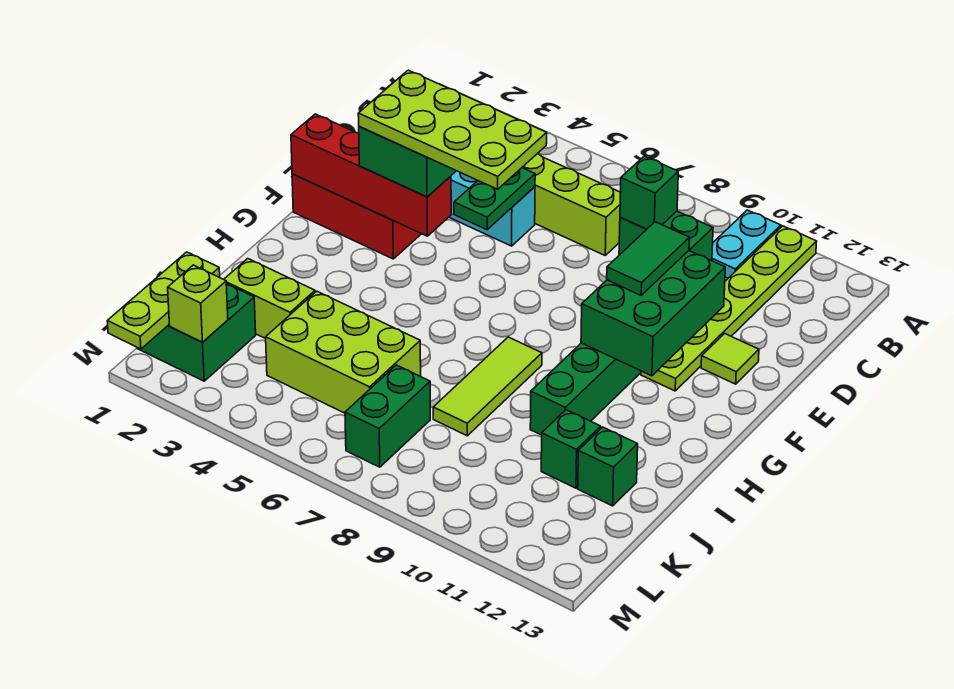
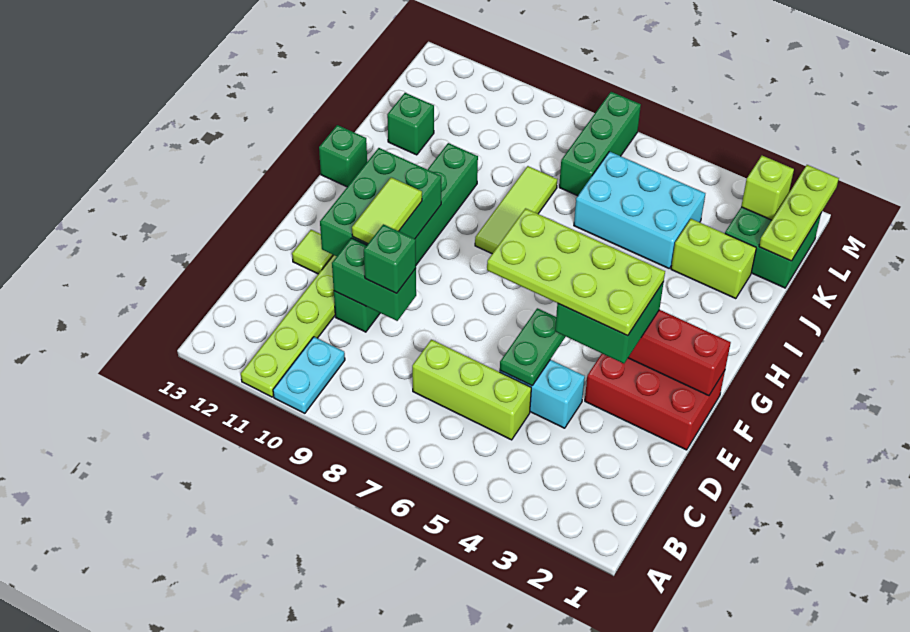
green tile E10:F10 level 3 -> lime tile E10:F10 level 3
lime brick J4:K6 level 1 -> cyan brick J4:K6 level 1
green brick J11 level 1 -> green brick H13 level 1
green brick K7:L7 level 1 -> green brick K7:M7 level 1

